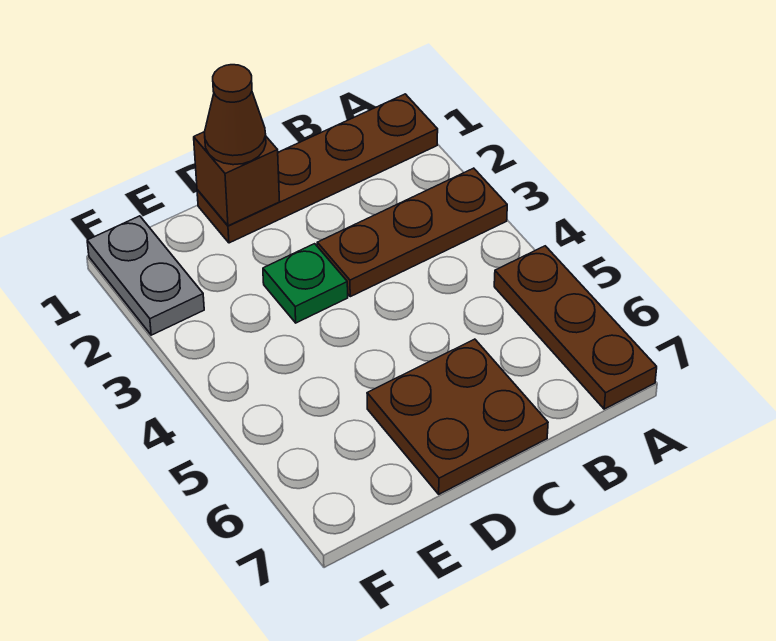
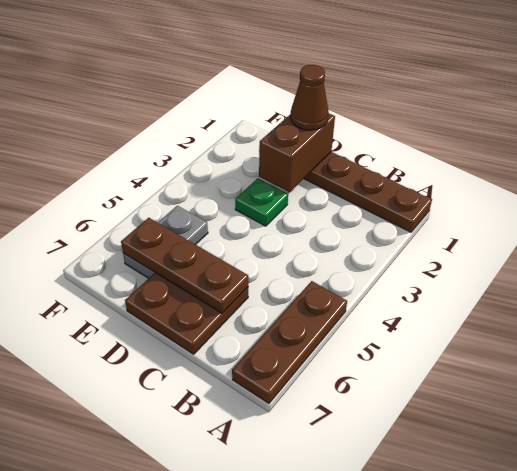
brown plate A3:C3 level 1 -> brown plate C6:E6 level 2
brown brick D1 level 2 -> brown brick D1:D2 level 2
grey plate F1:F2 level 1 -> grey plate E5:E6 level 1

